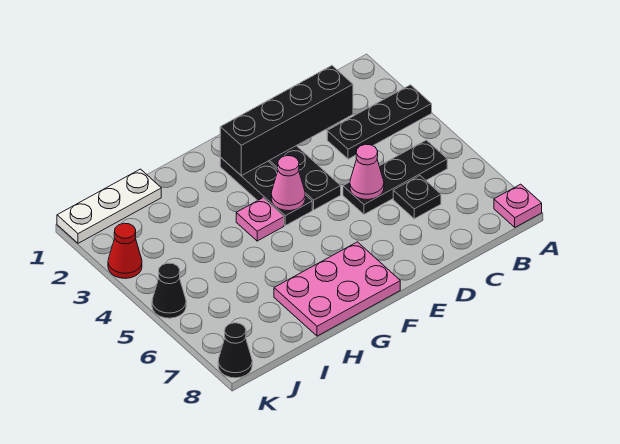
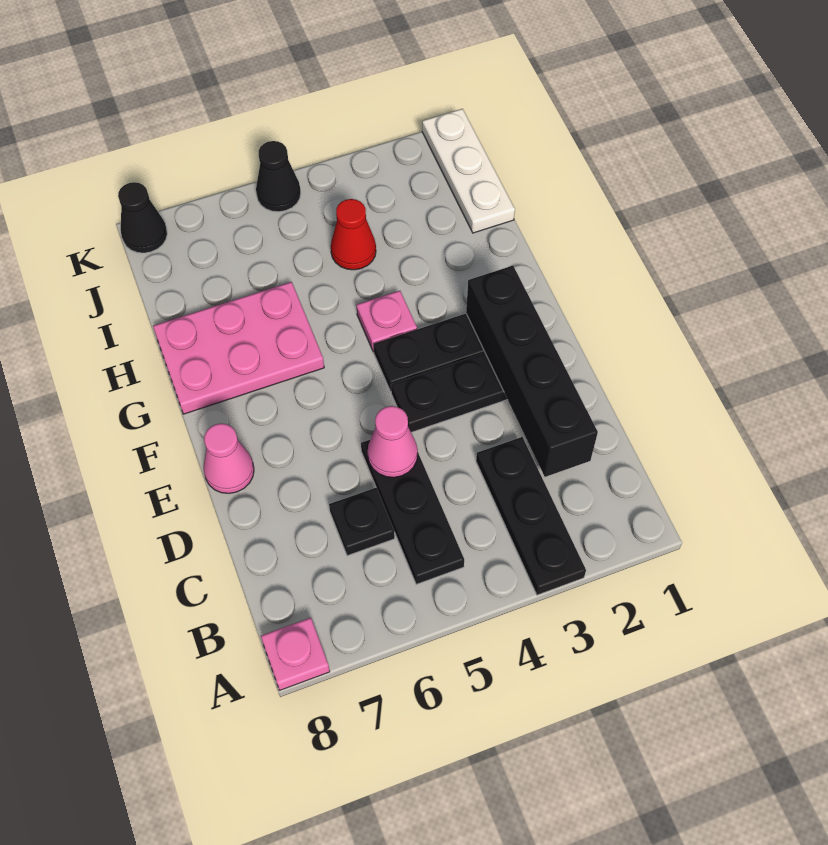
pink cone F4 level 2 -> pink cone E8 level 1
pink plate F7:H8 level 1 -> pink plate G6:H8 level 1
red cone K3 level 1 -> red cone I4 level 1

